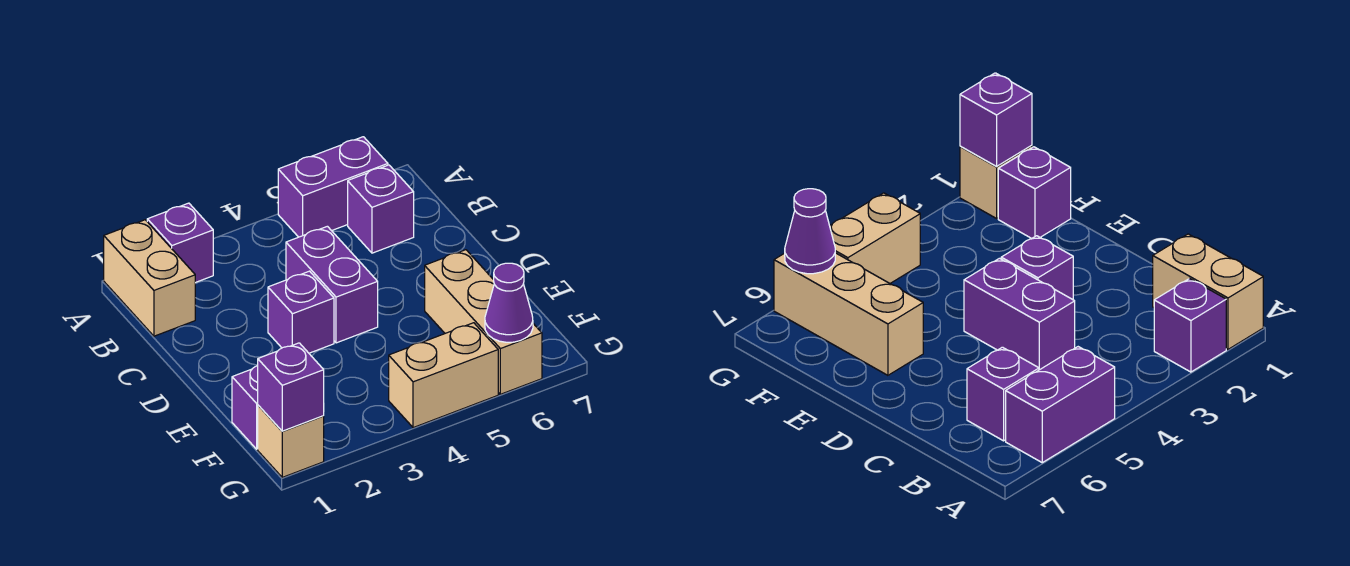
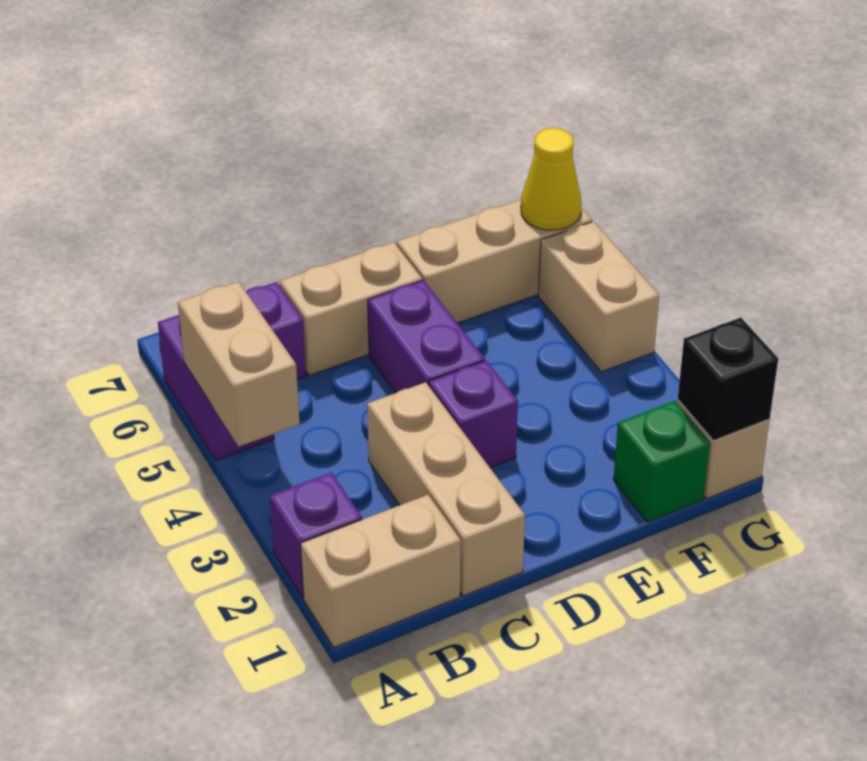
none -> tan brick A4:A5 level 2
none -> tan brick C1:C3 level 1
purple brick C4:D4 level 1 -> purple brick D4:D5 level 1
none -> tan brick C6:D6 level 1
purple brick F1 level 1 -> green brick F1 level 1
purple brick G1 level 2 -> black brick G1 level 2
purple cone G6 level 2 -> yellow cone G6 level 2

